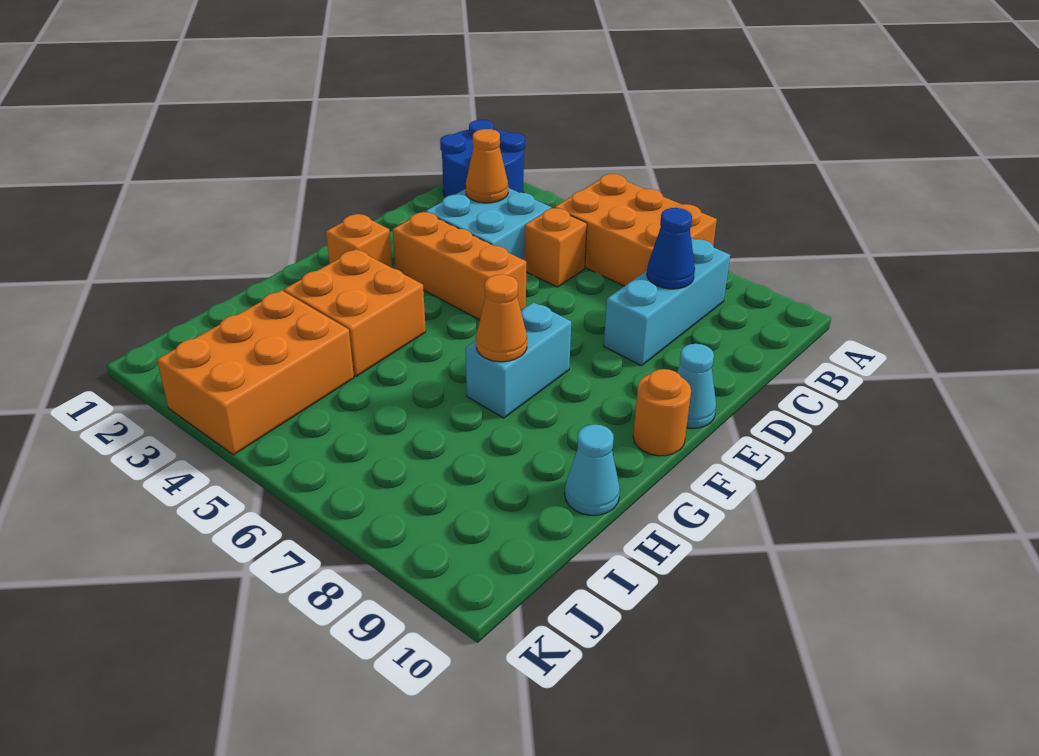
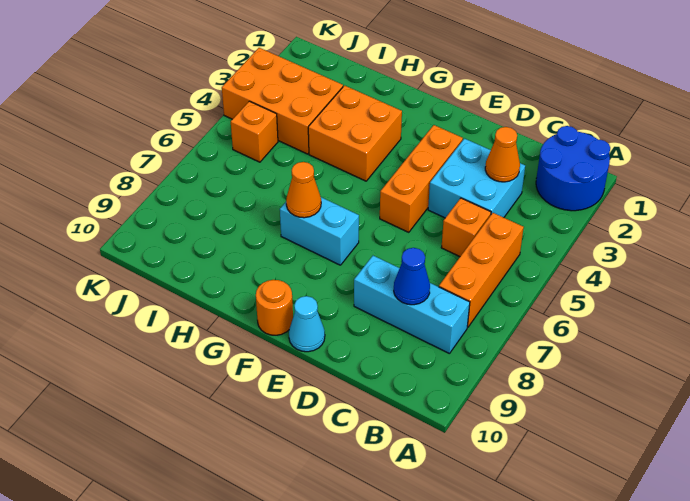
orange brick A5:B7 level 1 -> orange brick B5:B7 level 1
orange brick F2 level 1 -> orange brick J5 level 1
cyan cone H10 level 1 -> none

